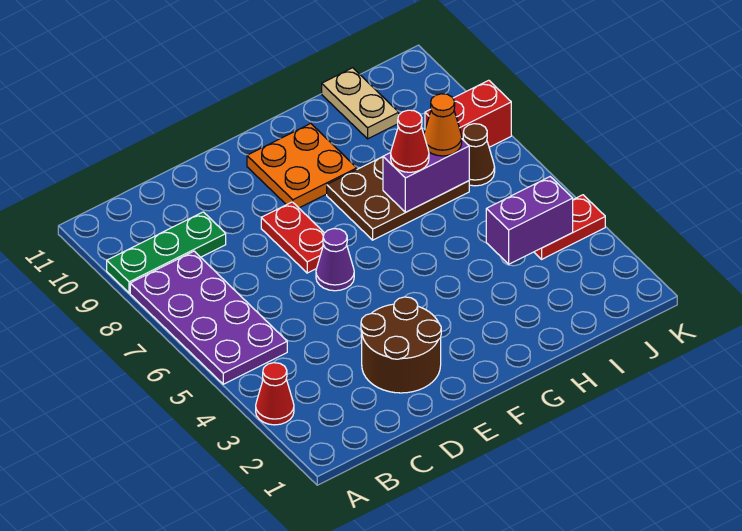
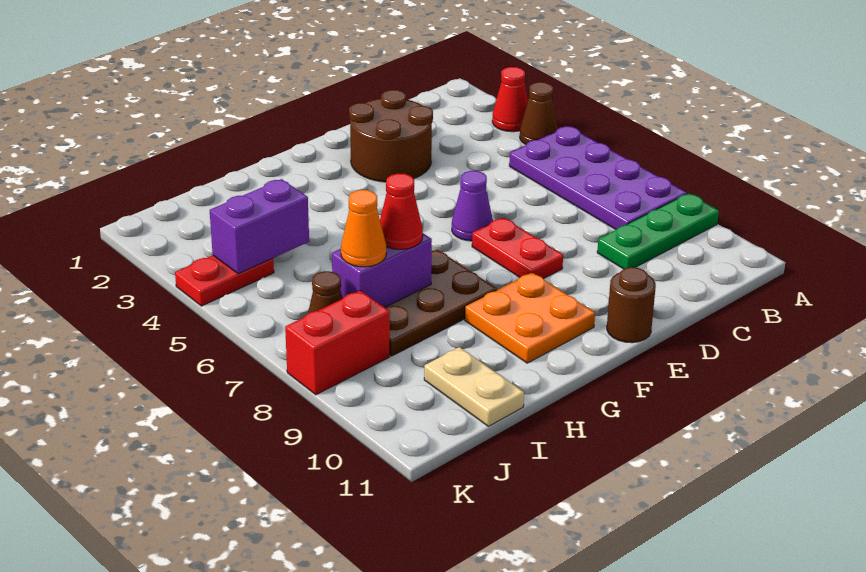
none -> brown cone A4 level 1
none -> brown round brick E11 level 1

